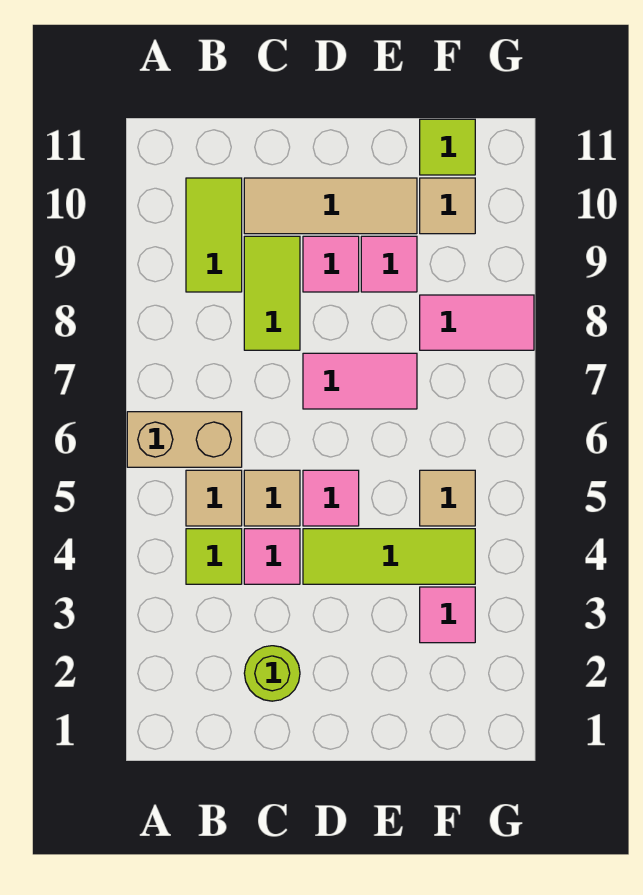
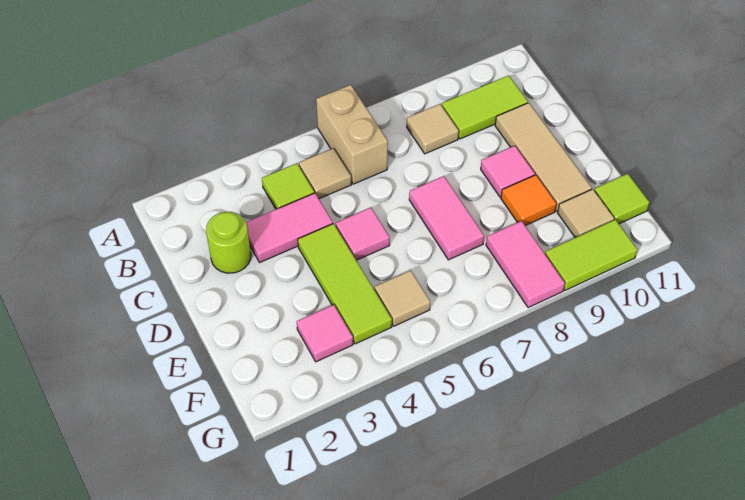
pink tile C4 level 1 -> pink tile C3:C4 level 1
tan tile C5 level 1 -> tan tile B8 level 1
lime tile C8:C9 level 1 -> lime tile G9:G10 level 1
pink tile E9 level 1 -> orange tile E9 level 1

